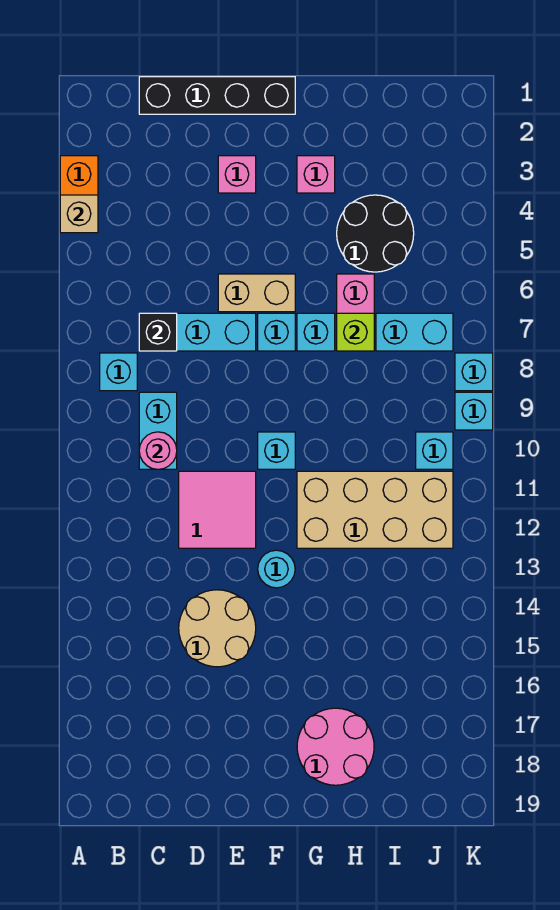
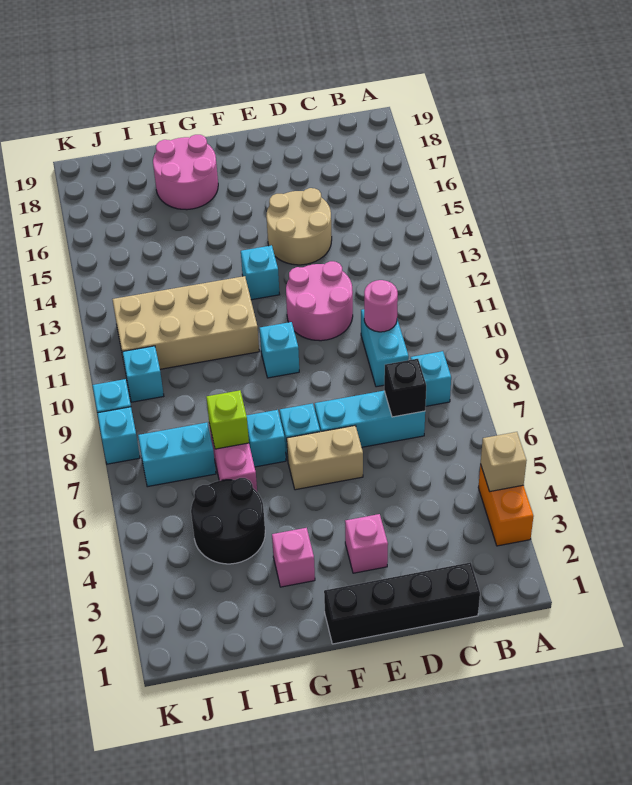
pink tile D11:E12 level 1 -> pink round brick D11:E12 level 1
cyan round brick F13 level 1 -> cyan brick F13 level 1

